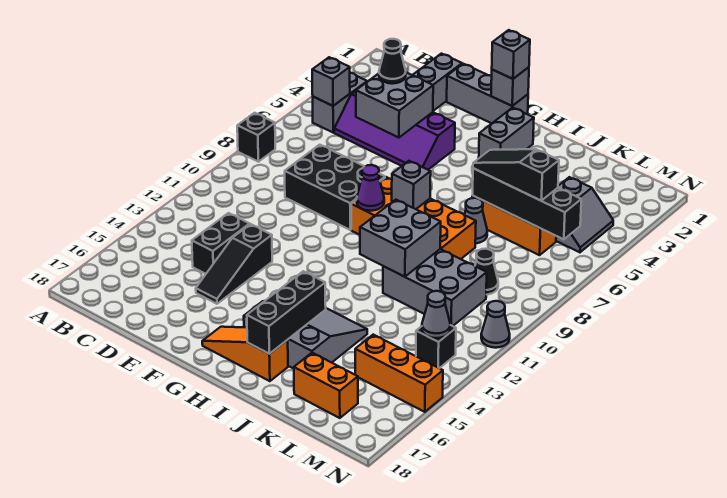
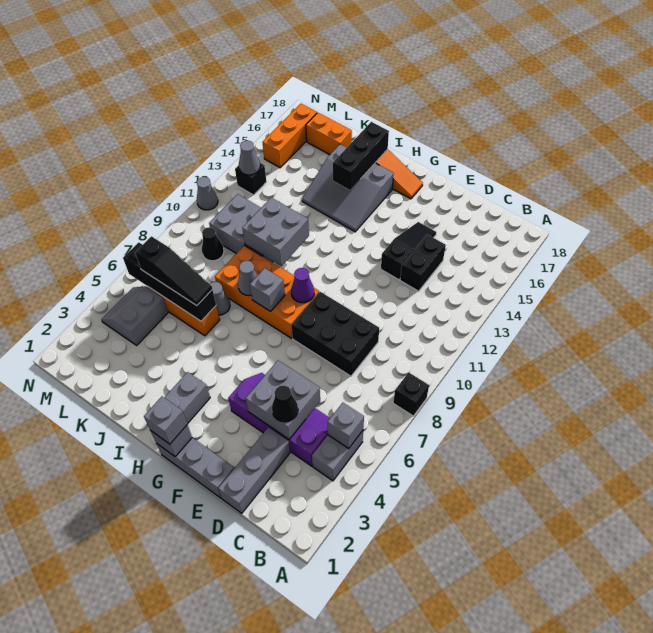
none -> grey cone I8 level 2
orange brick L15:N15 level 1 -> orange brick M15:M17 level 1

